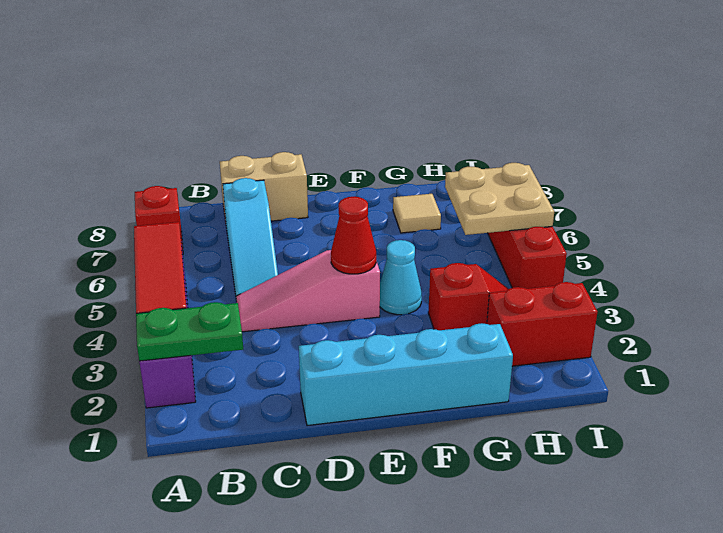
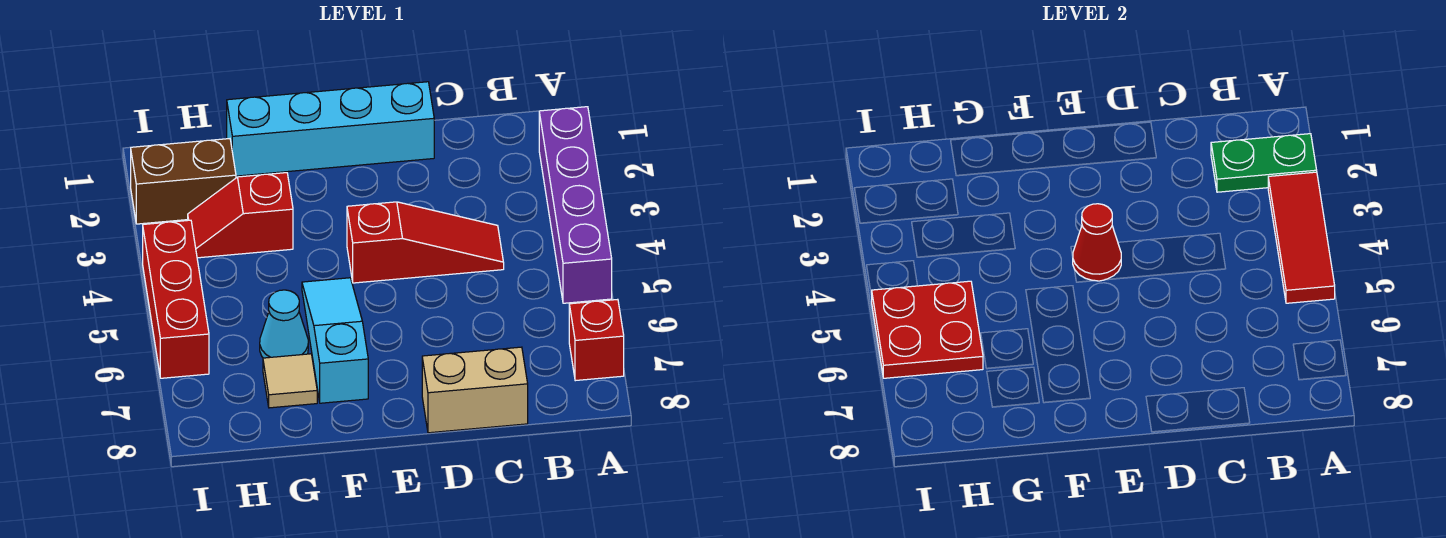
pink slope C4:E4 level 1 top E -> red slope C4:E4 level 1 top E
cyan slope C5:C7 level 1 top 7 -> cyan slope F5:F7 level 1 top 7
cyan cone F4 level 1 -> cyan cone G6 level 1
red brick H2:I2 level 1 -> brown brick H2:I2 level 1
tan plate H5:I6 level 2 -> red plate H5:I6 level 2

